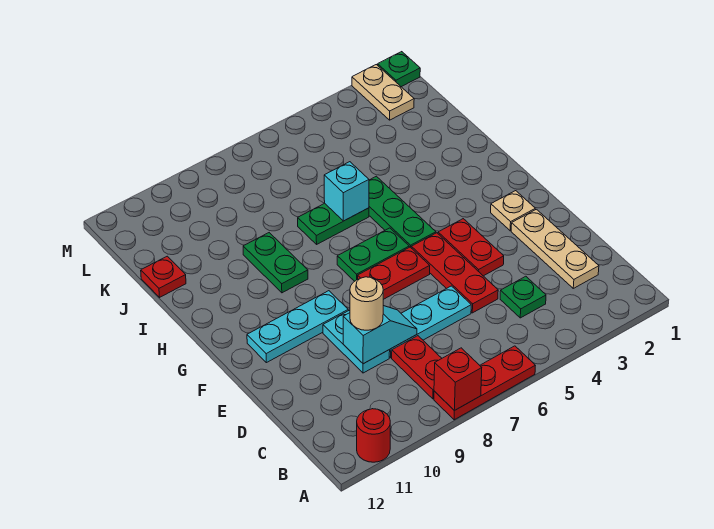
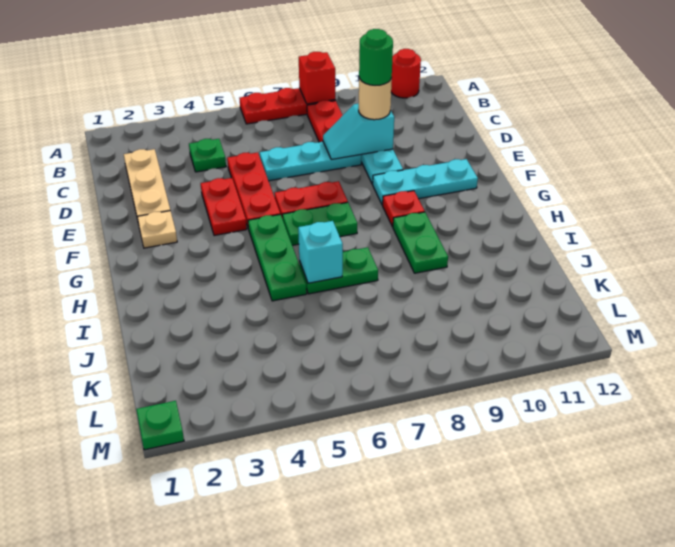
none -> green round brick D9 level 4
red plate J12 level 1 -> red plate G9 level 1
tan plate L2:M2 level 1 -> none

